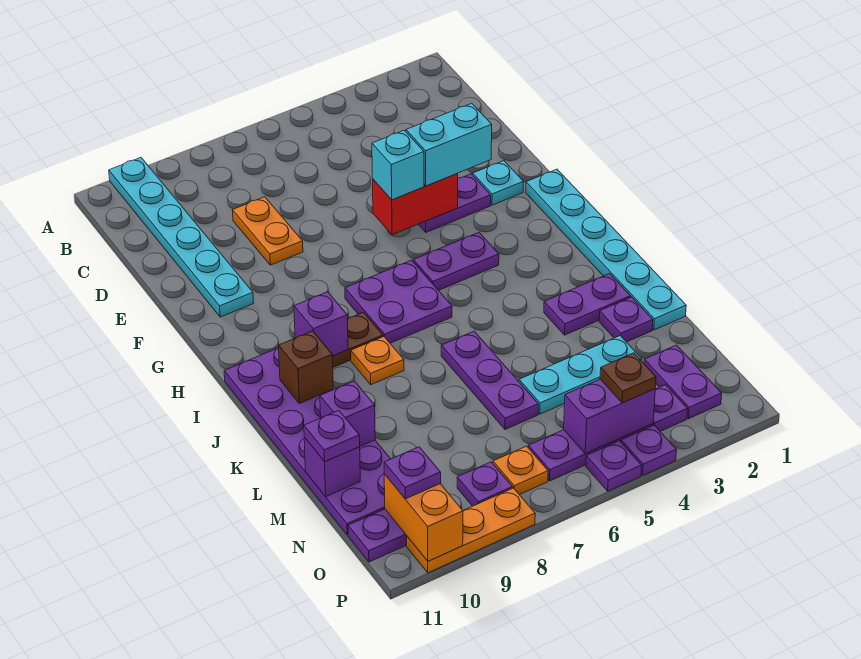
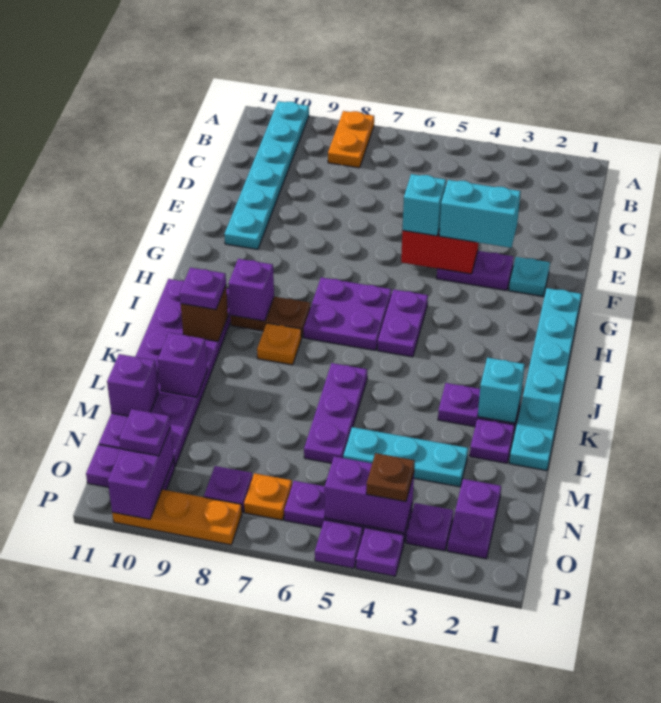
orange plate D8:E8 level 1 -> orange plate A8:B8 level 1
purple plate H4:H5 level 1 -> purple plate H5:I5 level 1
none -> cyan brick K2 level 2
purple plate M11 level 3 -> purple plate J10 level 3
orange brick O10:P10 level 2 -> purple brick O10:P10 level 2

